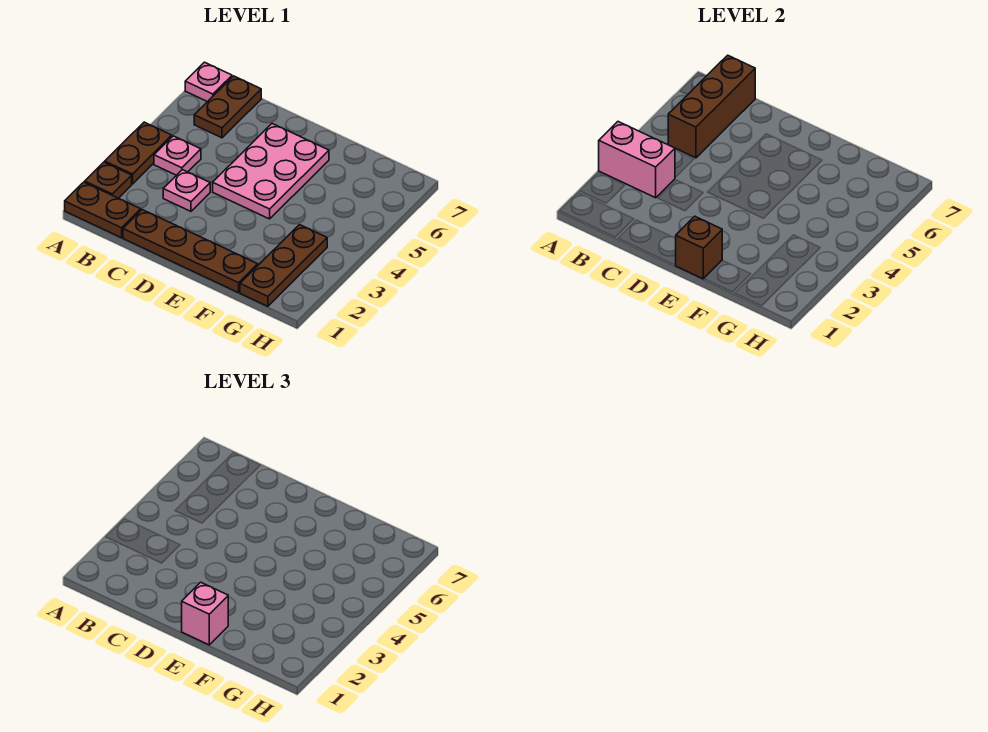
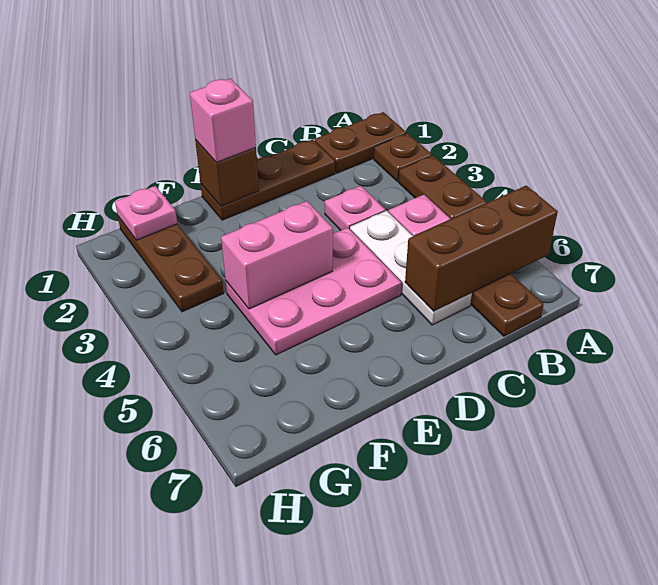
pink brick A3:B3 level 2 -> pink brick E4:F4 level 2
pink plate A7 level 1 -> pink plate G1 level 2
brown brick B5:B7 level 2 -> brown brick A6:C6 level 2
brown plate C1:F1 level 1 -> brown plate C1:E1 level 1
none -> white plate C4:C6 level 1
pink plate D4:E6 level 1 -> pink plate D4:F5 level 1

